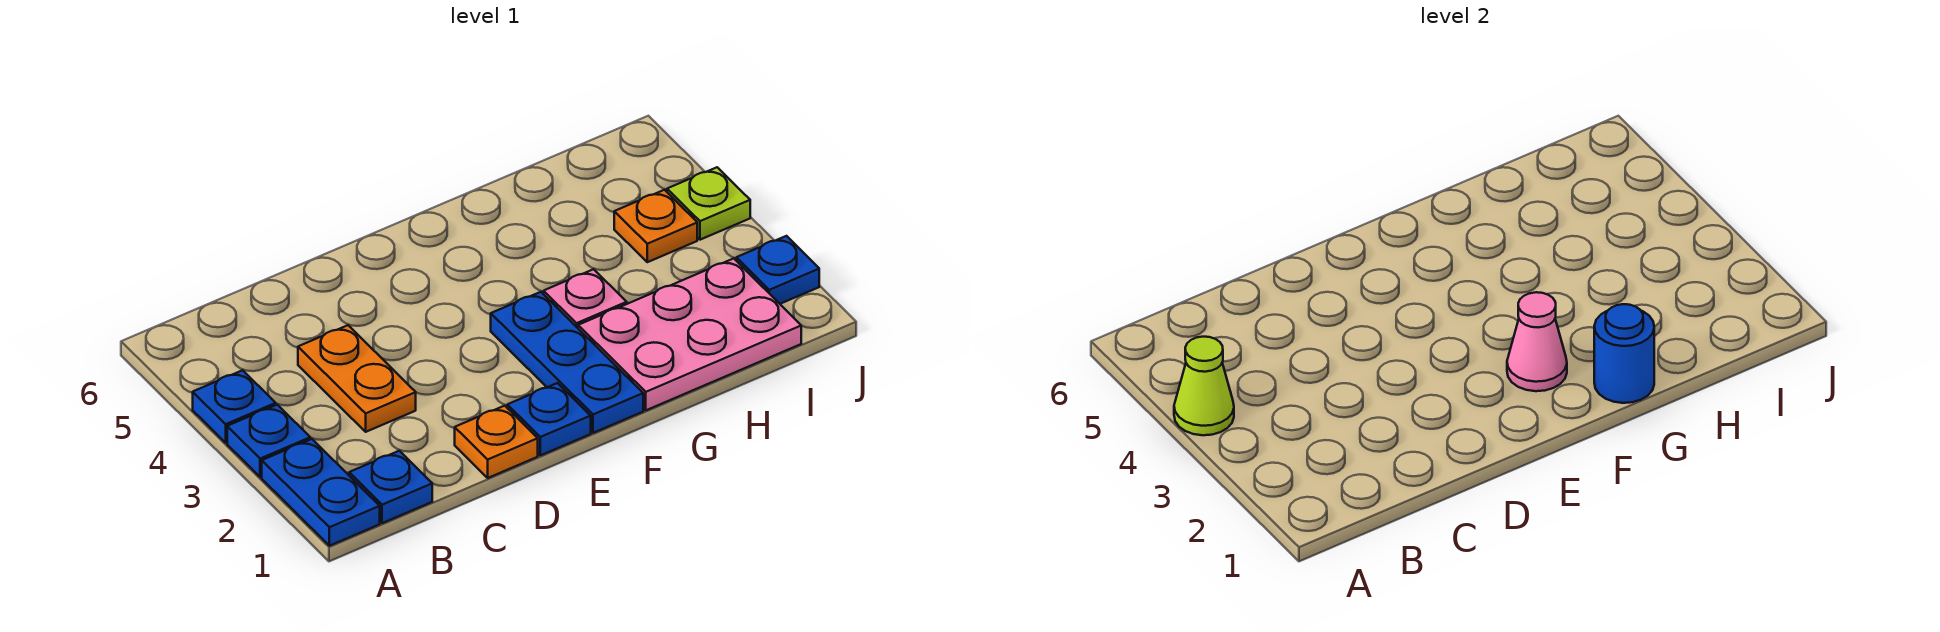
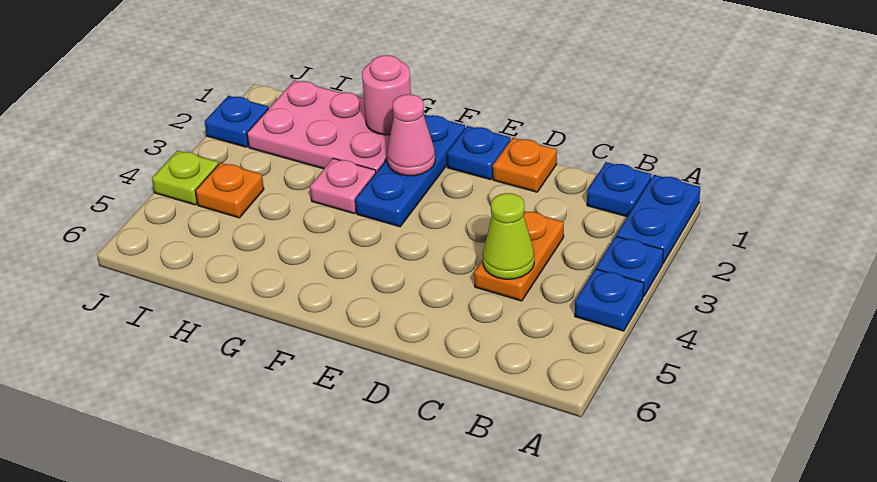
lime cone A4 level 2 -> lime cone C4 level 2
blue round brick G1 level 2 -> pink round brick G1 level 2

